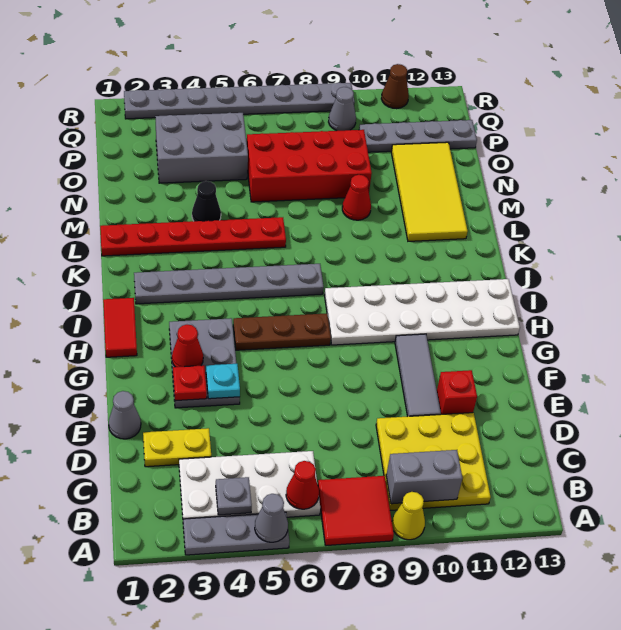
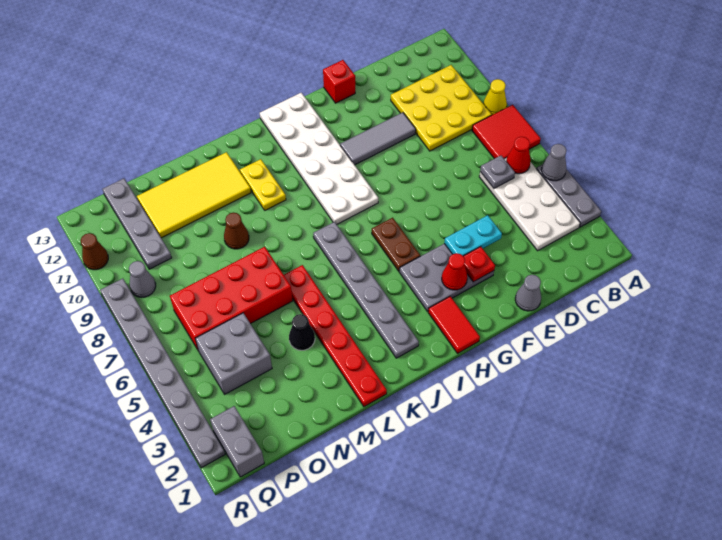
grey plate B4 level 2 -> grey plate C6 level 2
grey brick B9:B10 level 2 -> grey brick Q1:Q2 level 1
yellow plate D2:D3 level 1 -> yellow plate K10:K11 level 1
red brick E11 level 1 -> red brick F13 level 1
cyan plate F4 level 2 -> cyan plate E4:F4 level 2
red tile H1:I1 level 1 -> red tile H1:H2 level 1
brown plate H5:H7 level 1 -> brown plate H5:H6 level 1
red cone M9 level 1 -> brown cone M9 level 1
red brick N6:O9 level 1 -> red brick M6:P7 level 1
grey brick O3:P5 level 1 -> grey brick O4:P5 level 1

